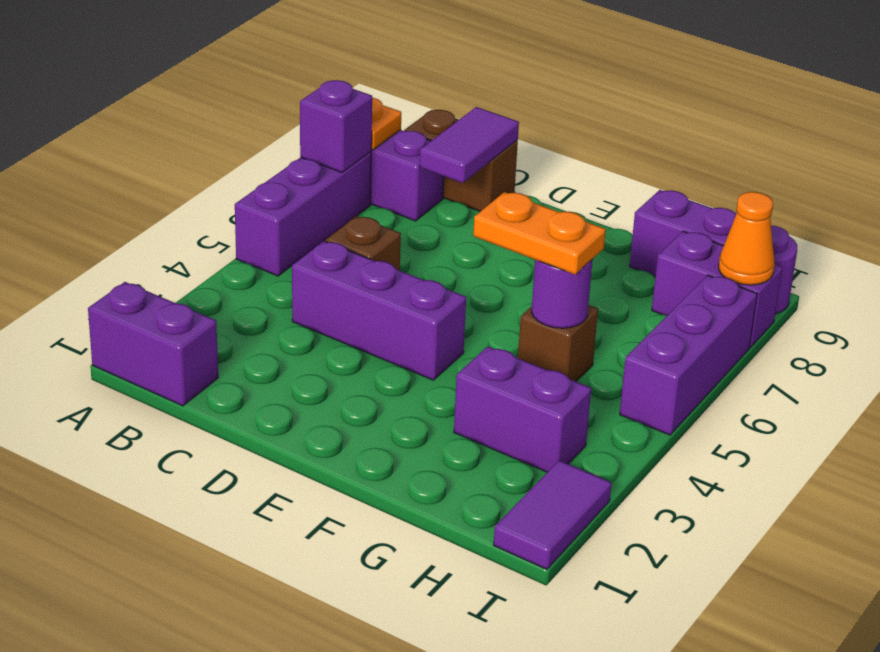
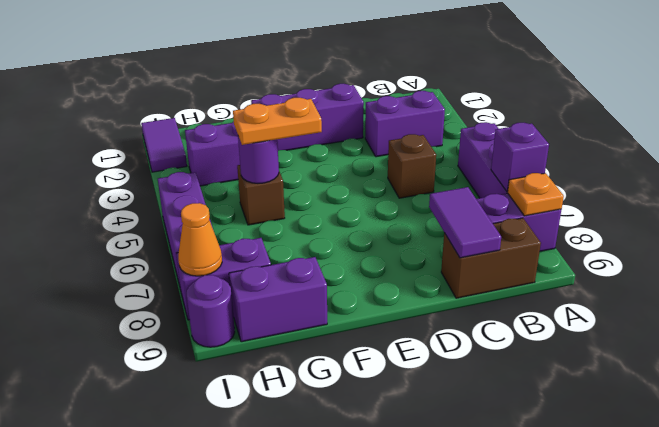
purple brick A1:B1 level 1 -> purple brick B3:C3 level 1
purple brick C4:E4 level 1 -> purple brick D2:F2 level 1

